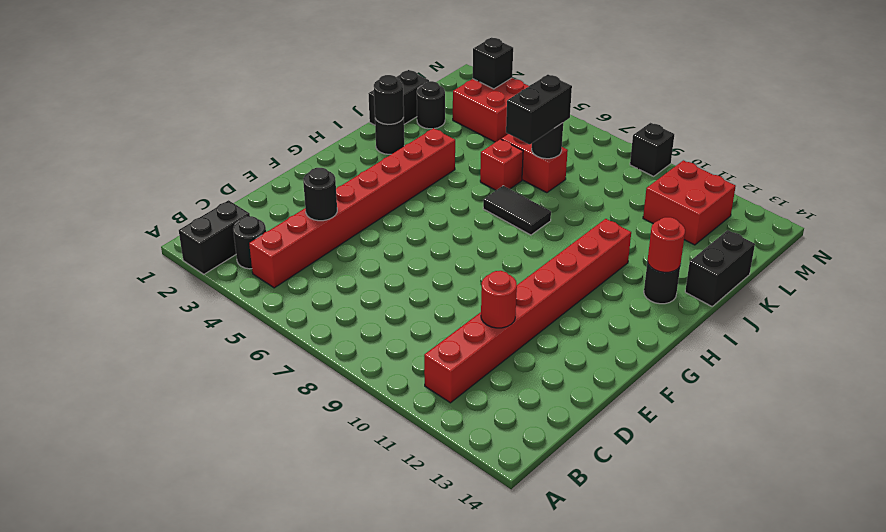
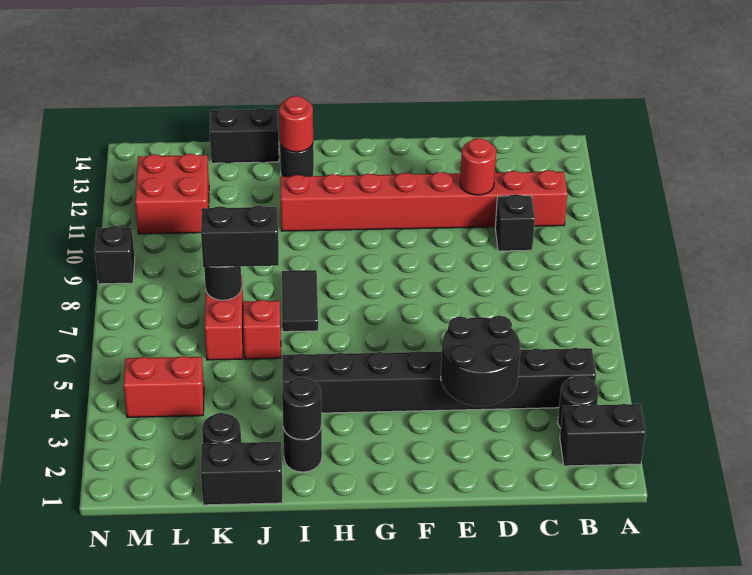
red brick B4:I4 level 1 -> black brick B4:I4 level 1
black round brick D4 level 2 -> black round brick D3:E4 level 2
red brick L3:M4 level 1 -> red brick L4:M4 level 1
black brick M3 level 2 -> black brick C10 level 1

